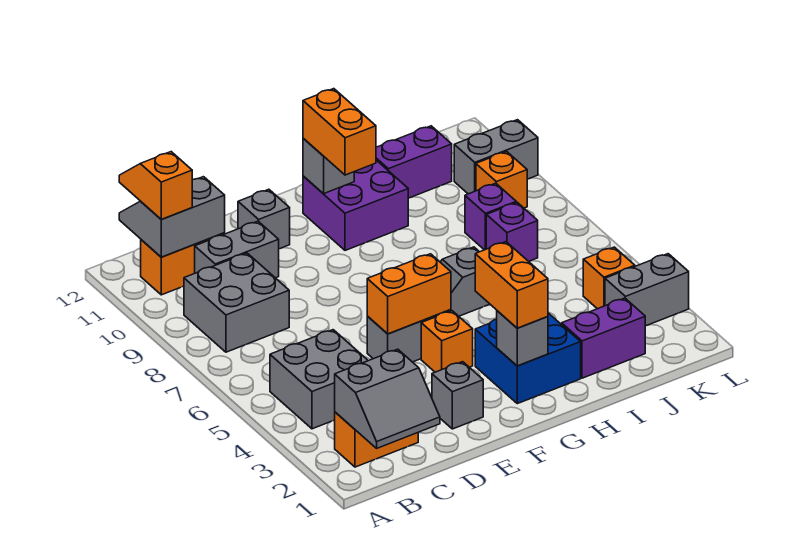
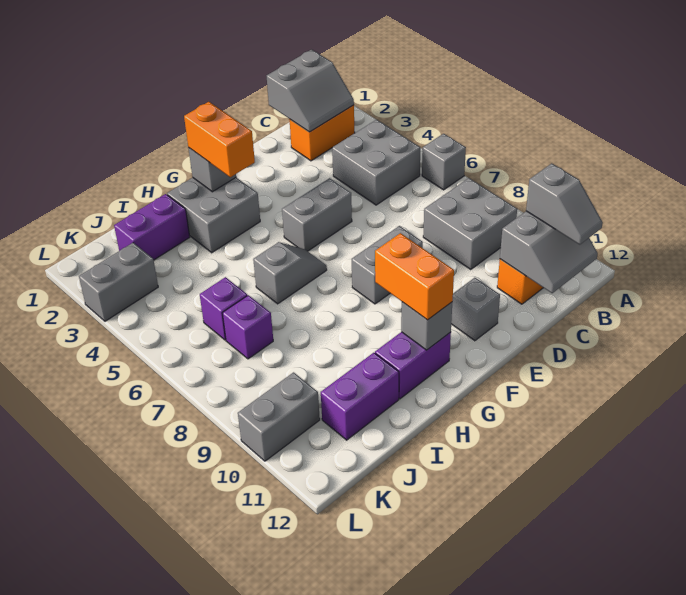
grey slope B1:C2 level 2 top 2 -> grey slope B1:C2 level 2 top 1
orange slope B11:B12 level 3 top 11 -> grey slope B11:B12 level 3 top 11
grey brick C10:D10 level 1 -> grey brick E8:F8 level 1
grey brick E2 level 1 -> grey brick A6 level 1
orange brick E5:F5 level 2 -> none
orange brick F4 level 1 -> none
blue brick G2:H3 level 1 -> grey brick G2:H3 level 1
purple brick G10:H11 level 1 -> purple brick G11:H11 level 1
purple brick J8 level 1 -> purple brick J6 level 1
orange brick K4 level 1 -> none
orange brick K9 level 1 -> none

